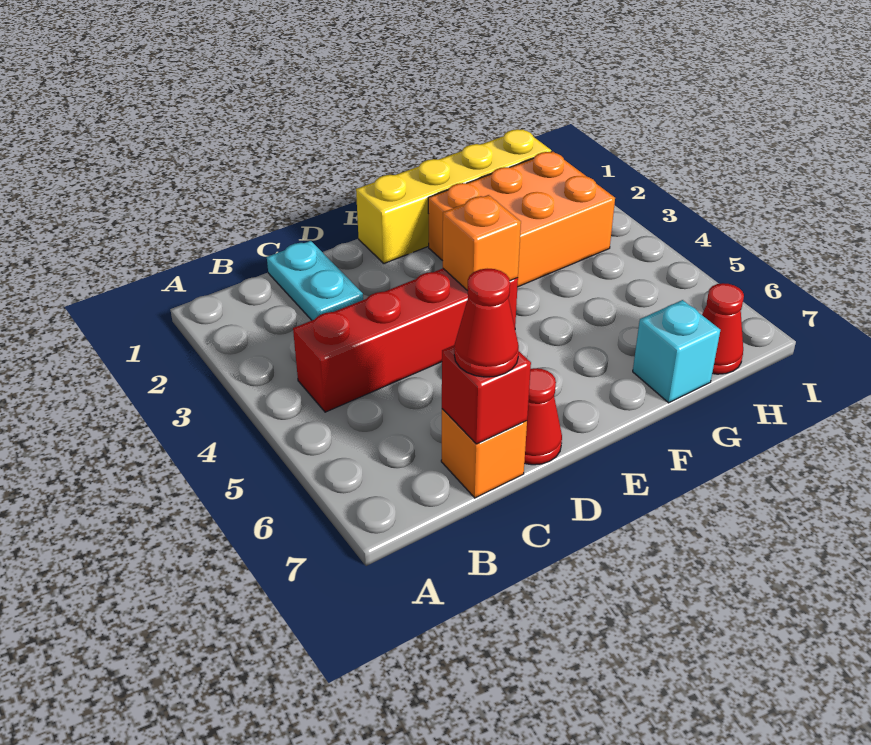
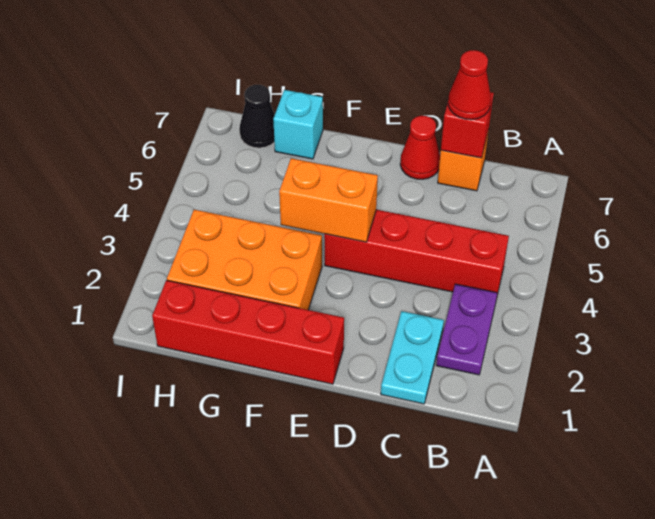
none -> purple plate B2:B3 level 1
yellow brick E1:H1 level 1 -> red brick E1:H1 level 1
orange brick E4 level 2 -> orange brick E4:F4 level 2
red cone H7 level 1 -> black cone H7 level 1

